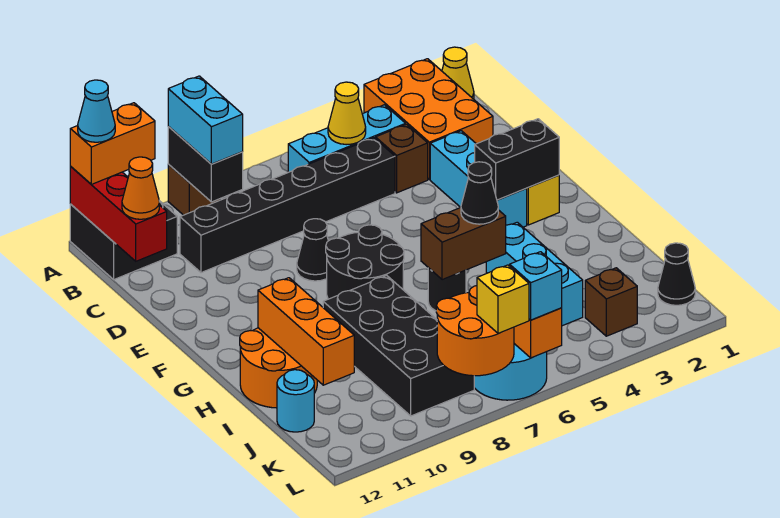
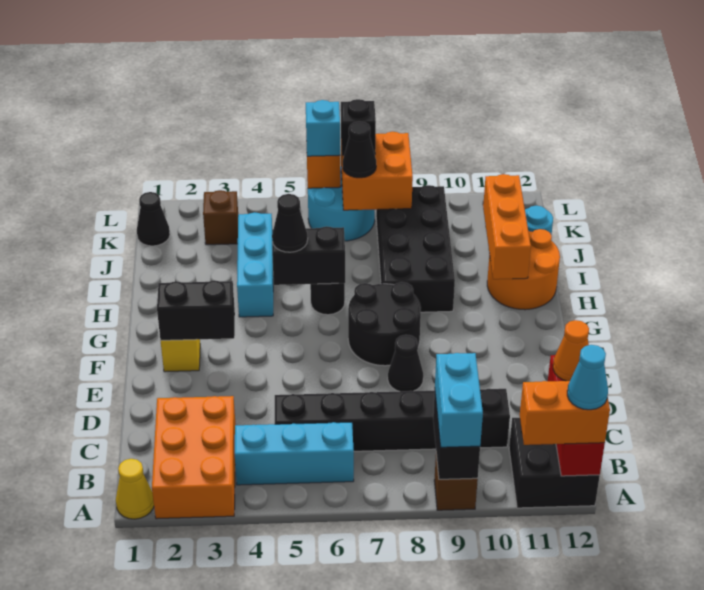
yellow cone B5 level 2 -> none
brown brick C4 level 1 -> none
cyan brick D3:F3 level 1 -> none
brown brick H5:H6 level 2 -> black brick H5:H6 level 2
orange round brick K7:L8 level 2 -> orange brick K7:L8 level 2
none -> black cone K7 level 3
yellow brick L7 level 3 -> black brick L7 level 3

